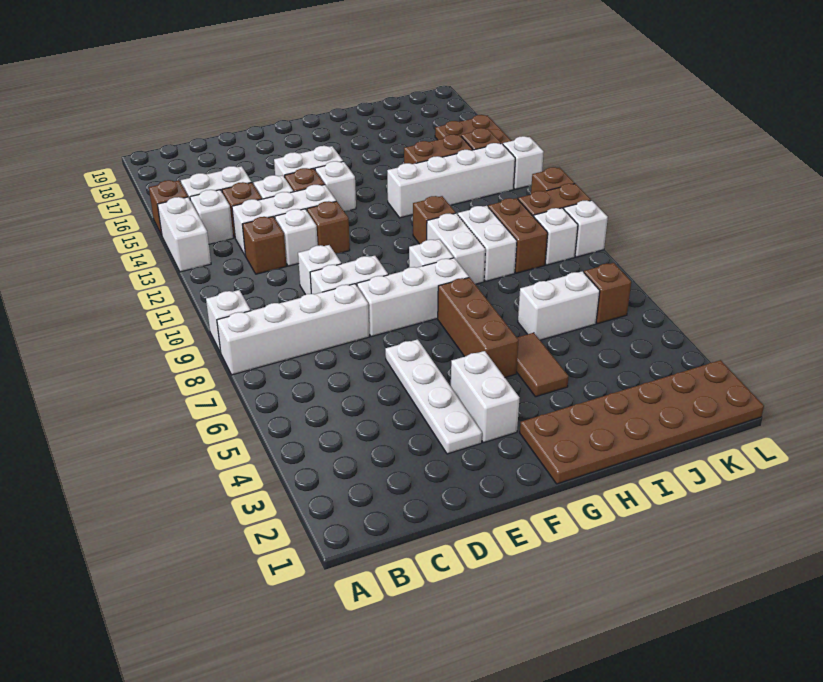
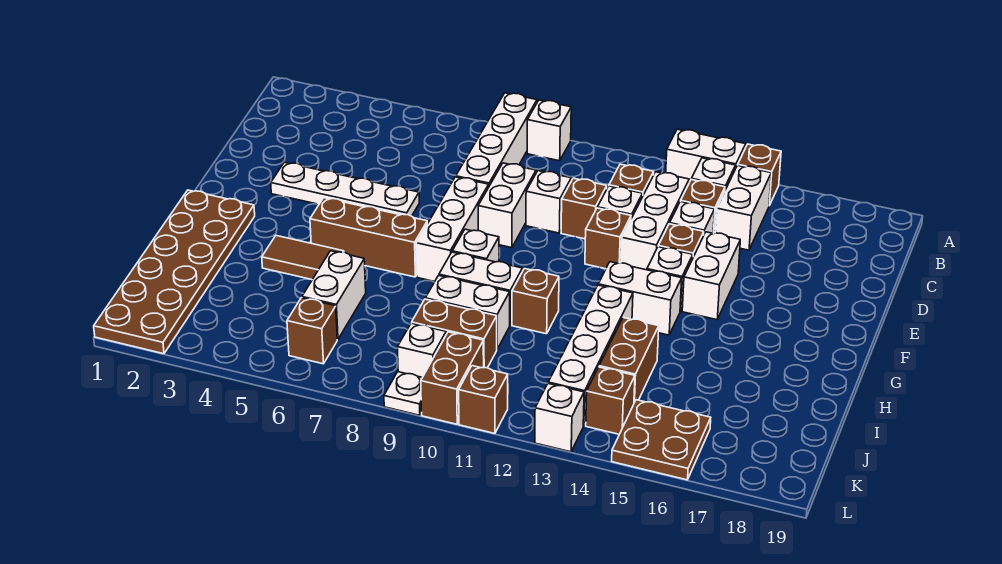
none -> brown brick D11 level 1
white brick F3:F4 level 1 -> white brick G13:G14 level 1
white brick L9 level 1 -> white plate L9 level 1

